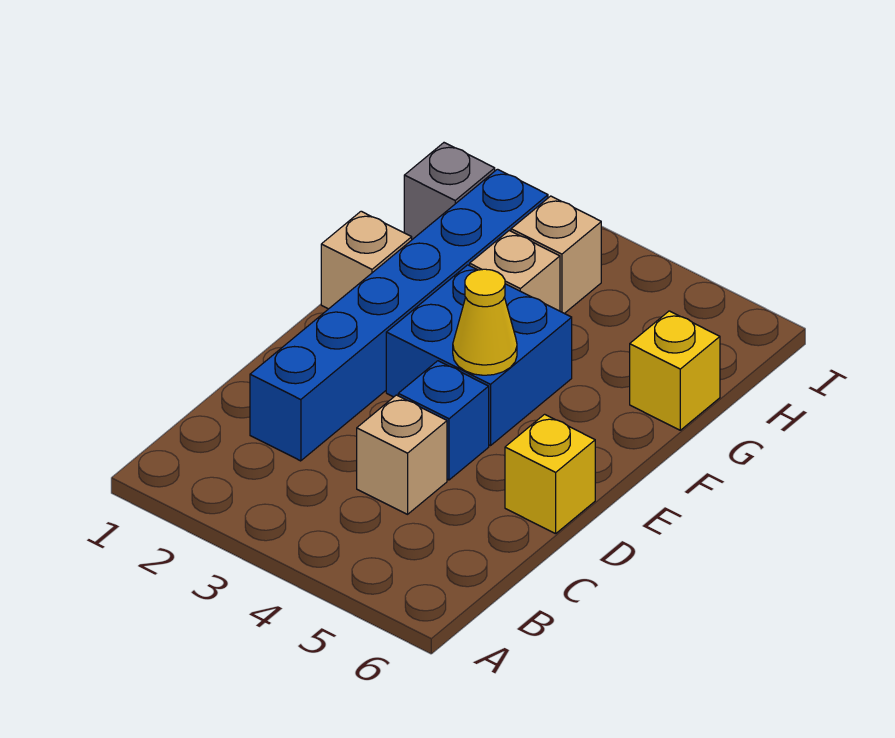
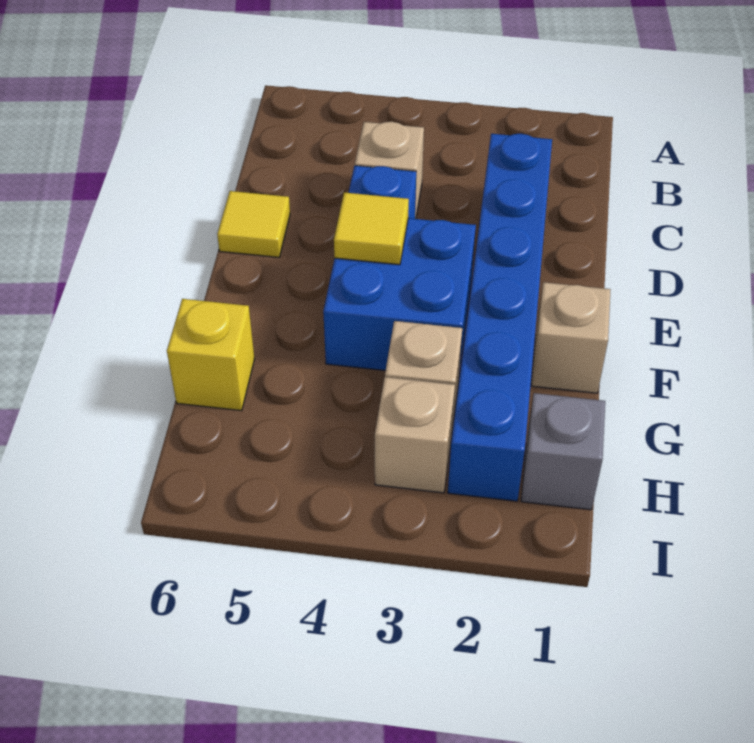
yellow brick D6 level 1 -> yellow tile D6 level 1
yellow cone E4 level 2 -> yellow tile E4 level 2

